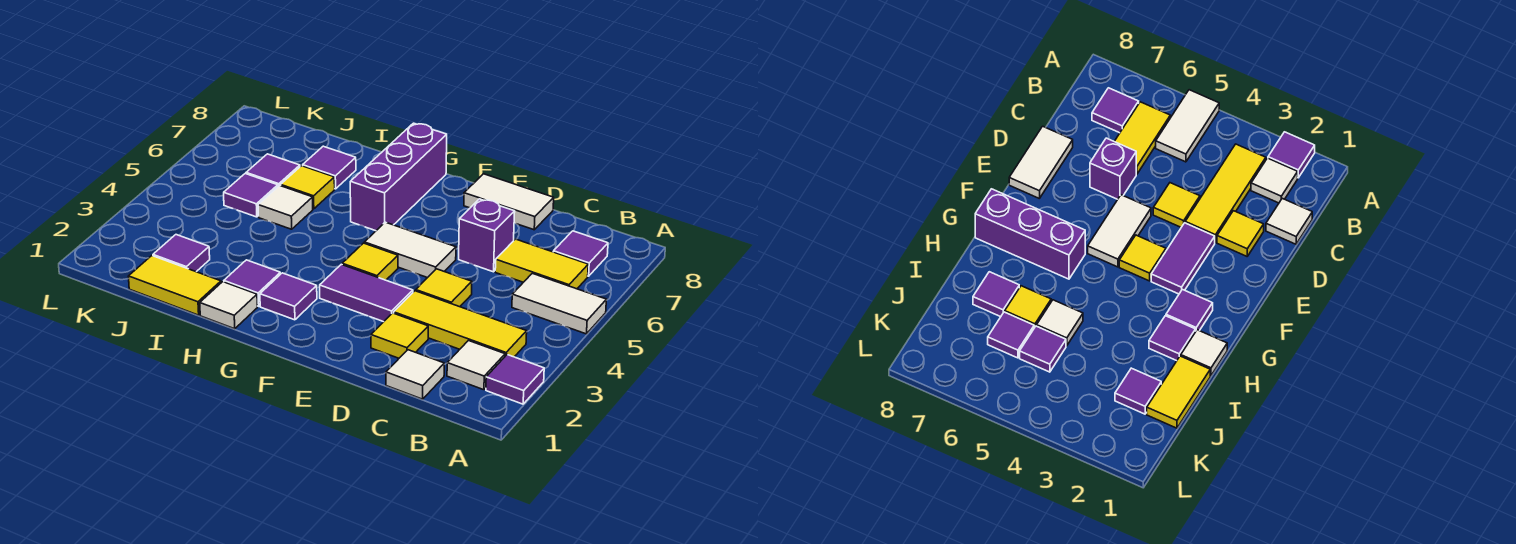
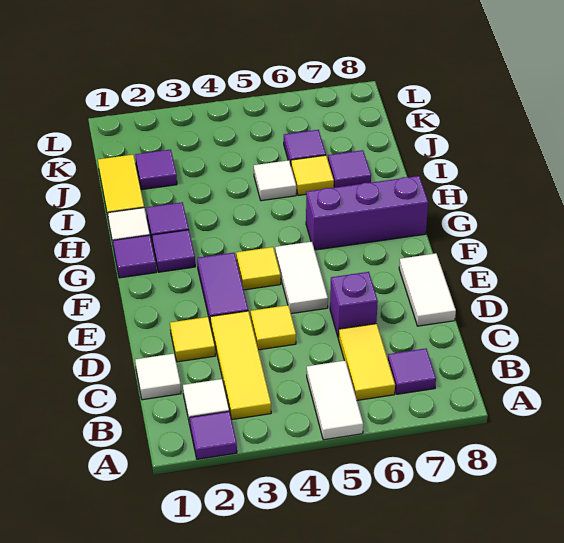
purple tile J5 level 1 -> purple tile G1 level 1

